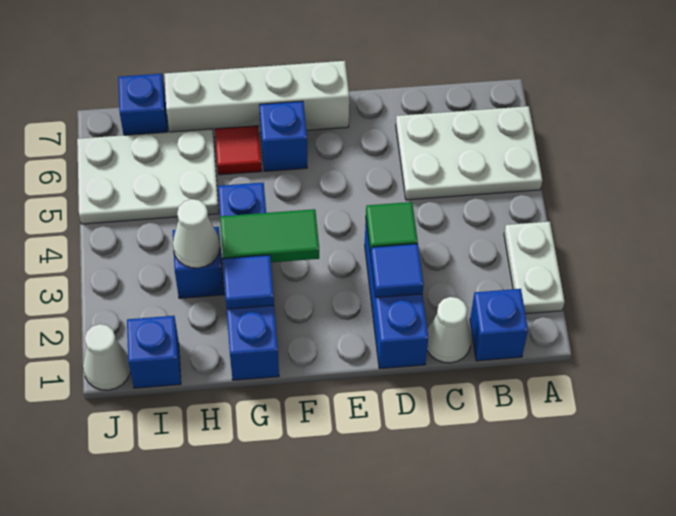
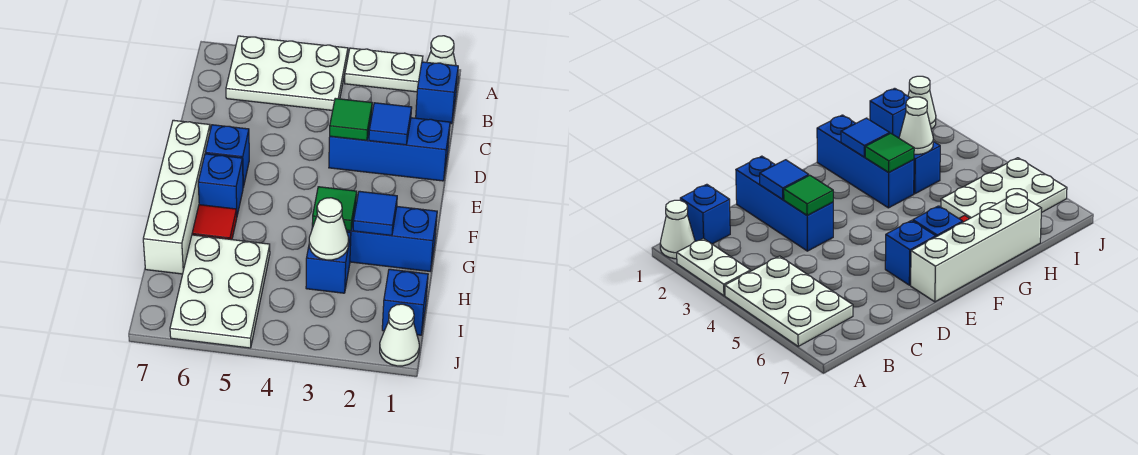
white plate A5:C6 level 1 -> white plate A4:B6 level 1
white cone C1 level 1 -> white cone A1 level 1
green tile F3:G3 level 2 -> green tile G3 level 2
blue brick G1:G4 level 1 -> blue brick G1:G3 level 1
blue brick I7 level 1 -> blue brick E6 level 1

